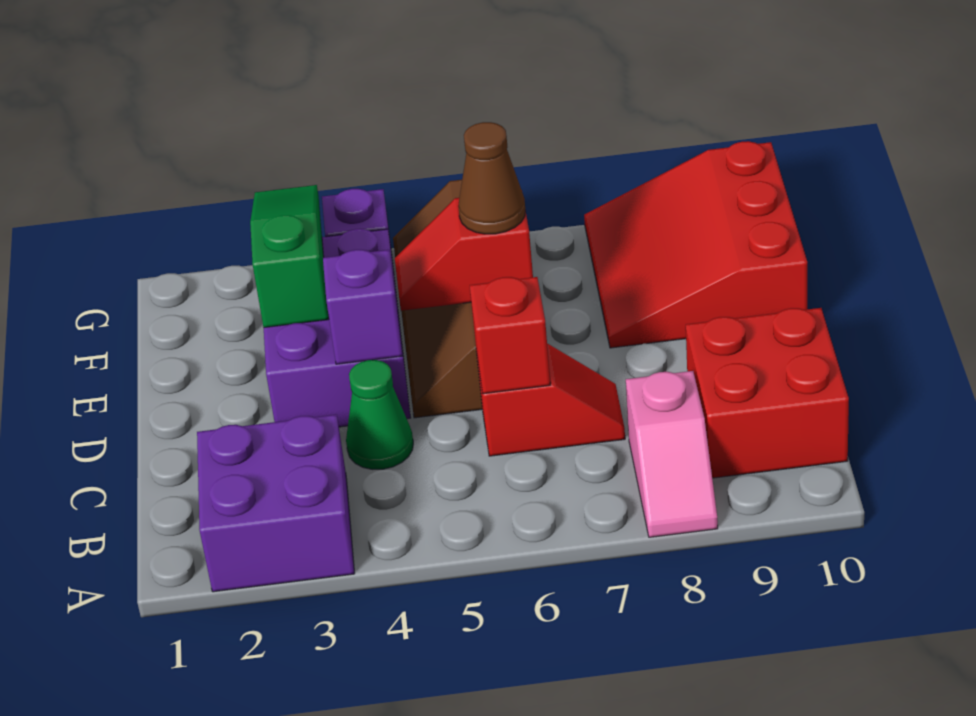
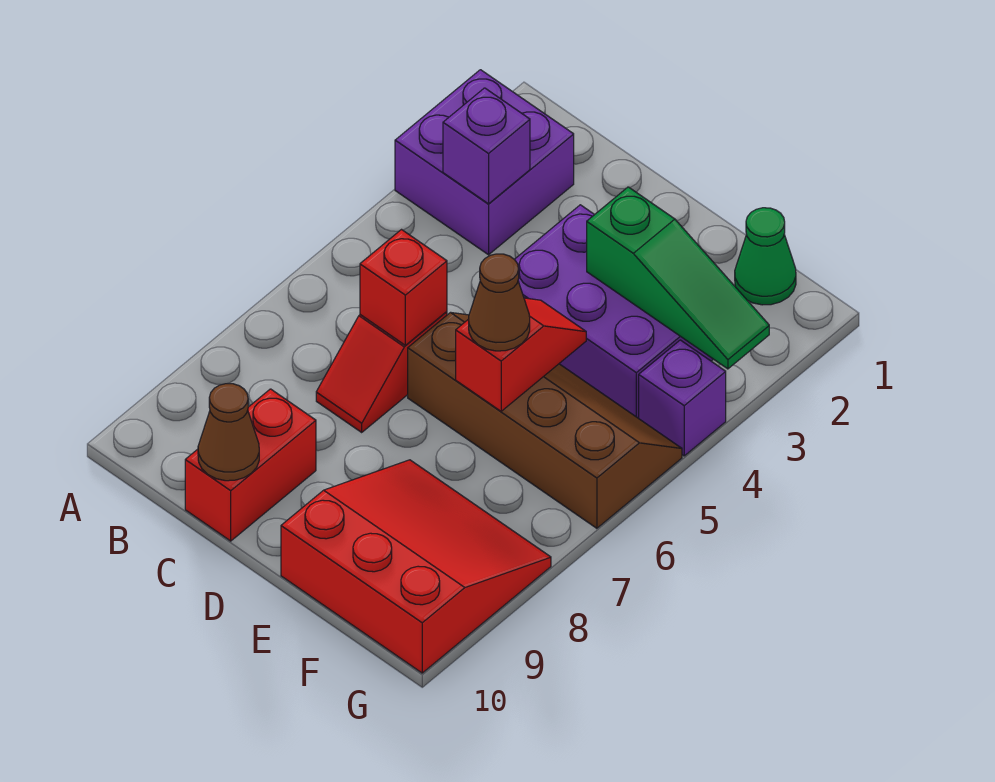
pink slope A8:B8 level 1 top B -> none
red brick B9:C10 level 1 -> red brick C9:C10 level 1
green cone C4 level 1 -> green cone F1 level 1
none -> brown cone C10 level 2
purple brick D4 level 2 -> purple brick B3 level 2

